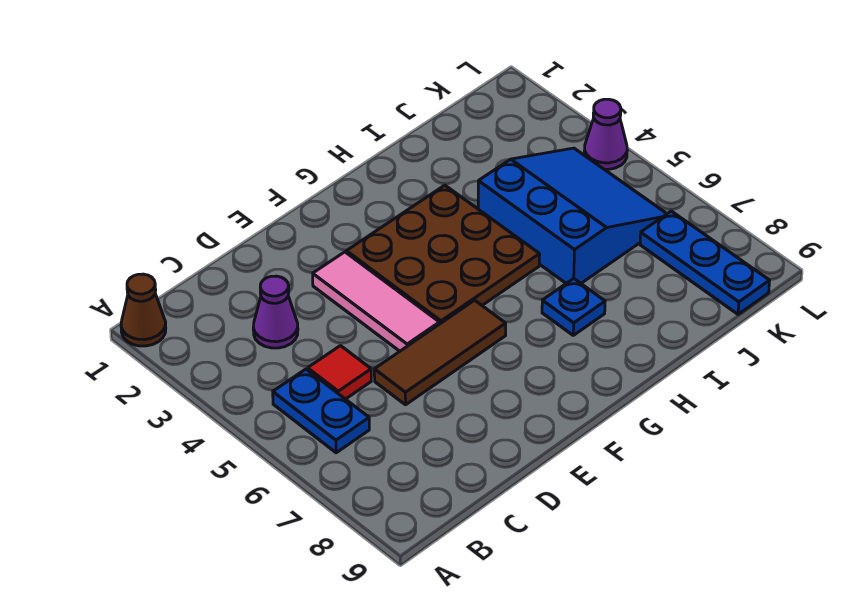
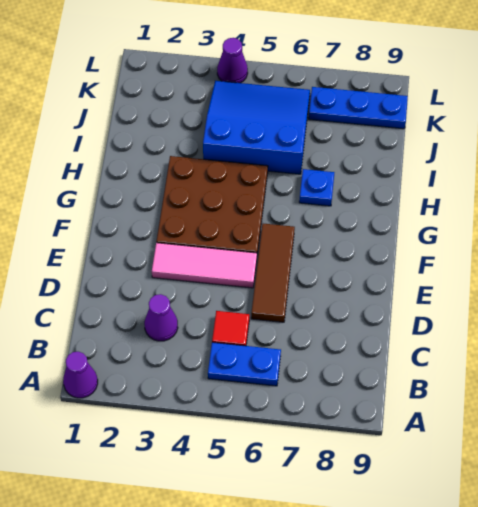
brown cone A1 level 1 -> purple cone A1 level 1

